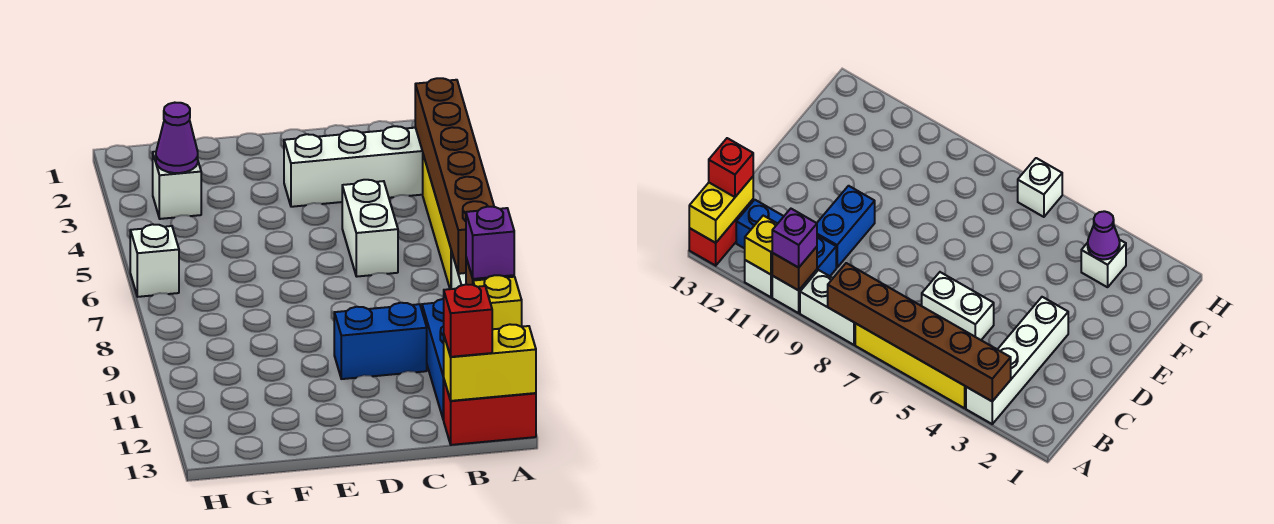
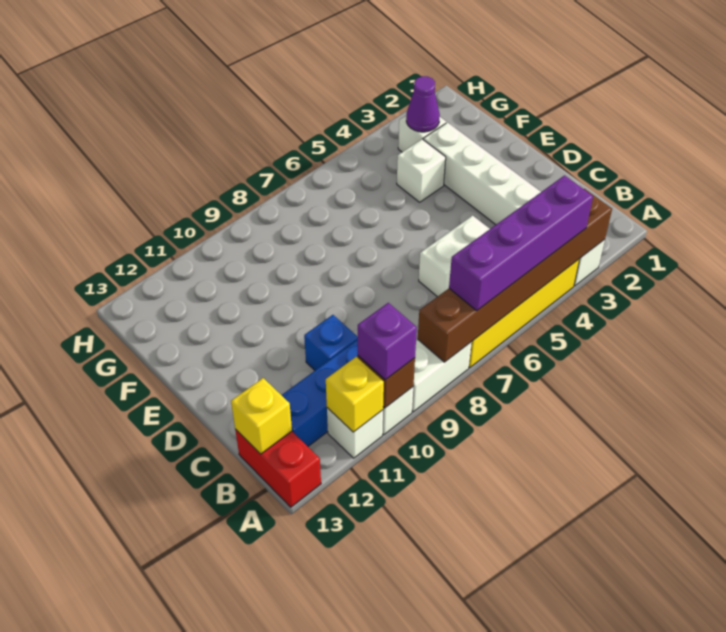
white brick A3:D3 level 1 -> white brick A3:F3 level 1
none -> purple brick A4:A7 level 3
yellow brick A13:B13 level 2 -> yellow brick B13 level 2
red brick B13 level 3 -> none
blue brick C10:D10 level 1 -> blue brick C10 level 1
white brick H6 level 1 -> white brick F4 level 1

